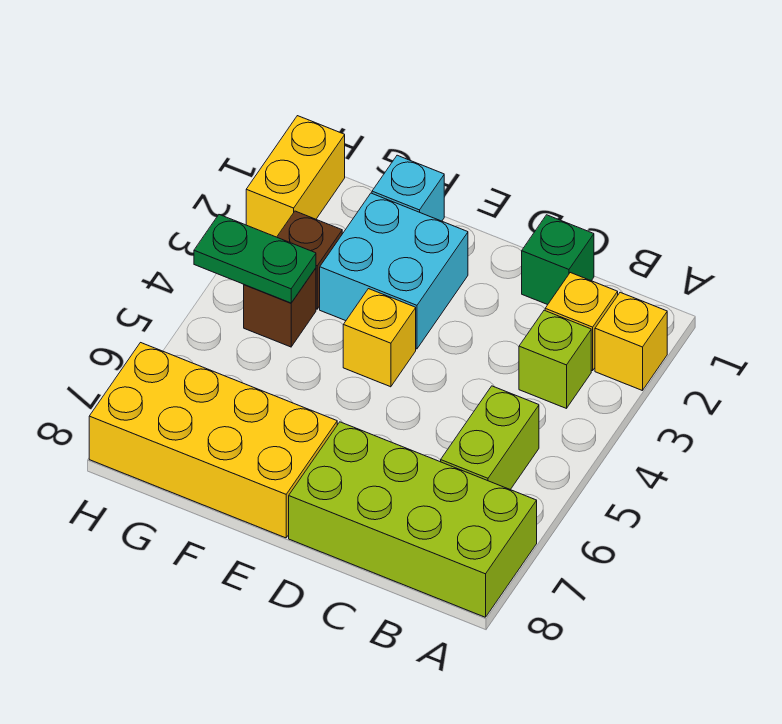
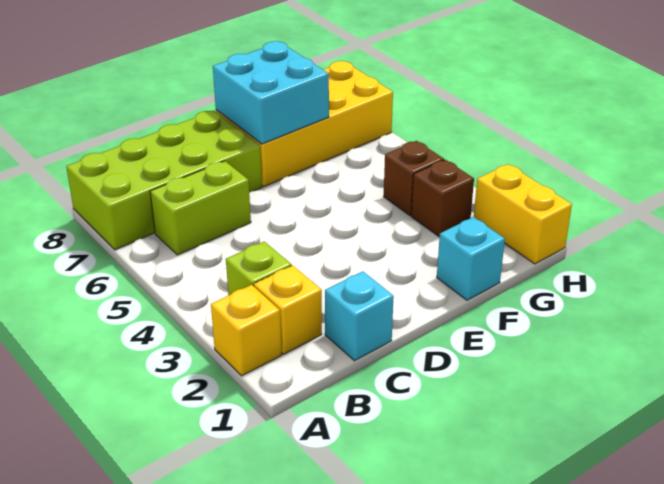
lime brick B5:B6 level 1 -> lime brick B6:C6 level 1
green brick C1 level 1 -> cyan brick C1 level 1
cyan brick E2:F3 level 1 -> cyan brick E7:F8 level 2
yellow brick E4 level 1 -> none
green plate G4:H4 level 2 -> none

